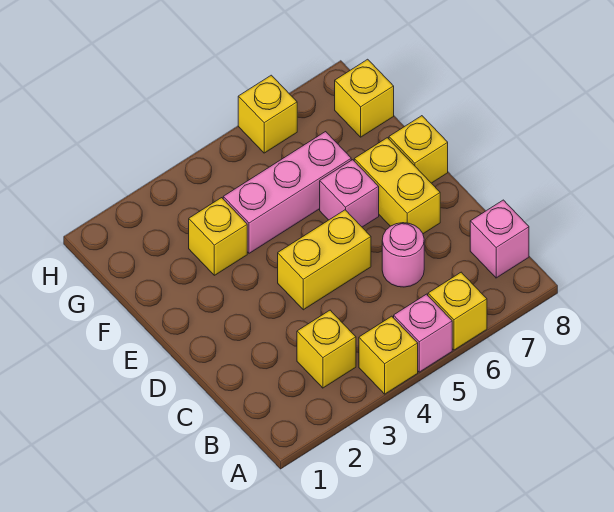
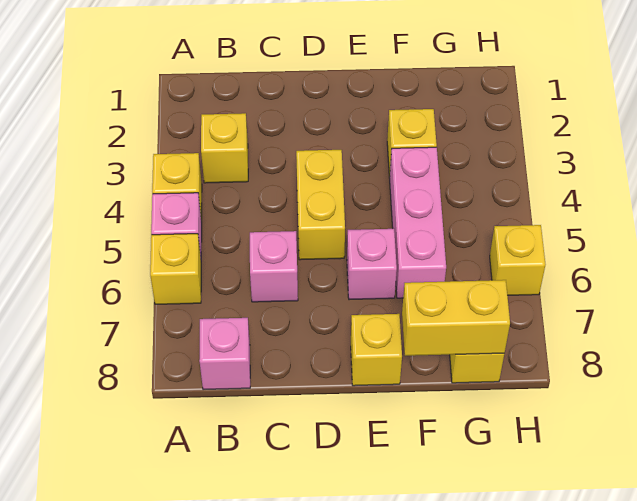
pink round brick C6 level 1 -> pink brick C6 level 1
yellow brick D7:E7 level 1 -> yellow brick F8:G8 level 2

